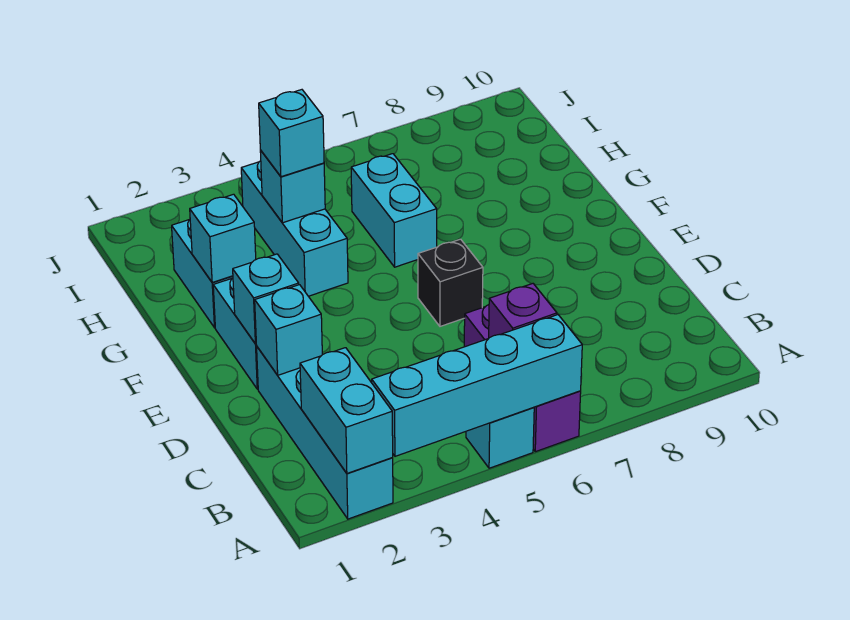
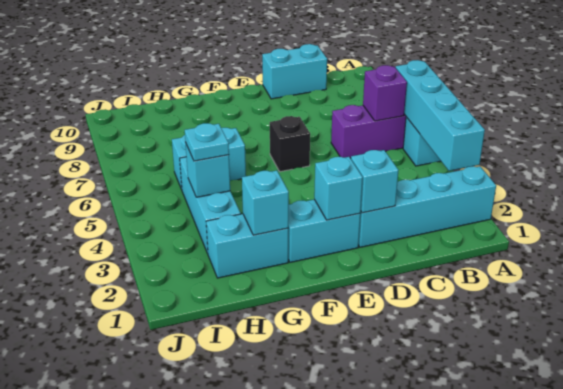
cyan brick A2:B2 level 2 -> cyan brick C10:D10 level 1
cyan brick G4:I4 level 1 -> cyan brick H3:H5 level 1
cyan brick H4 level 3 -> cyan plate H4 level 3

